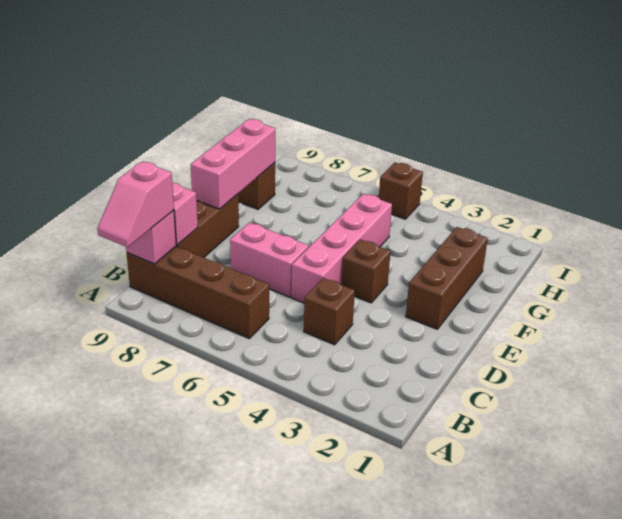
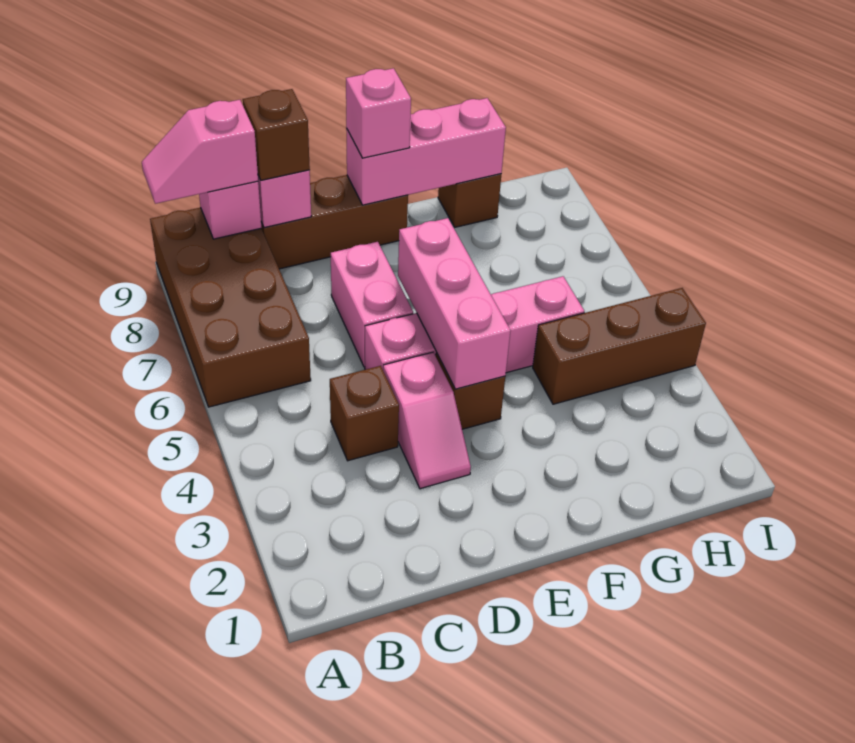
brown brick B6:B9 level 1 -> brown brick A6:B9 level 1
none -> pink slope D3:D4 level 1 top 4
brown brick E2:G2 level 1 -> brown brick G4:I4 level 1
none -> pink brick E4:E6 level 2
none -> pink brick E9 level 3
brown brick I5 level 1 -> brown brick C9 level 3

